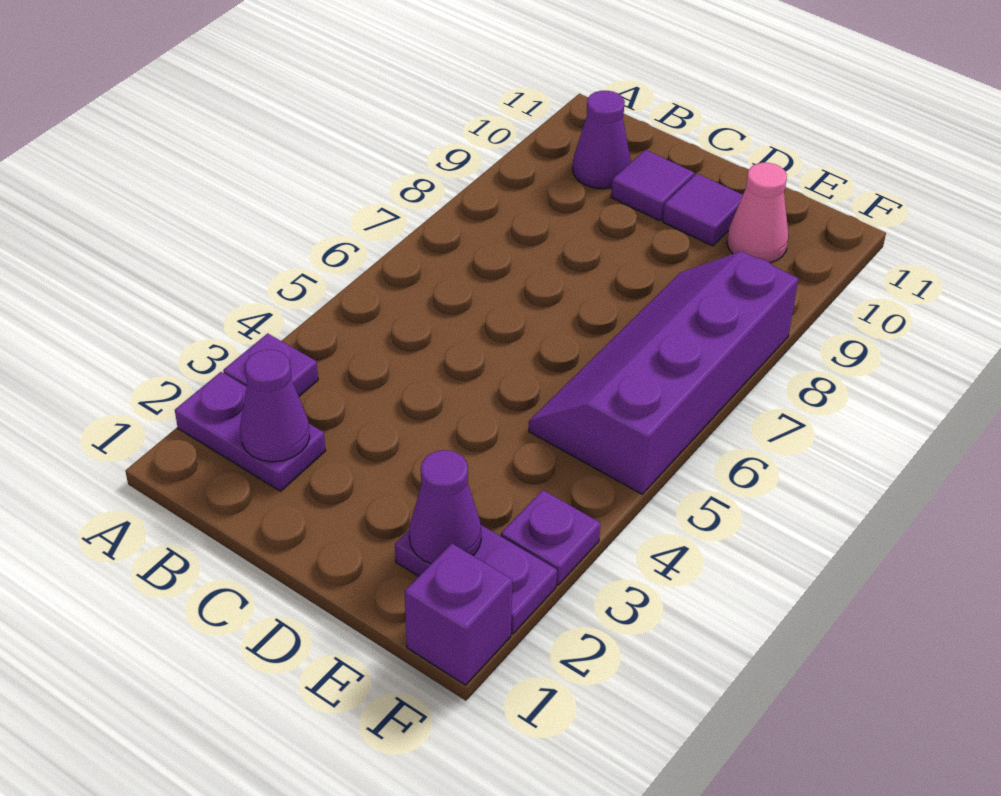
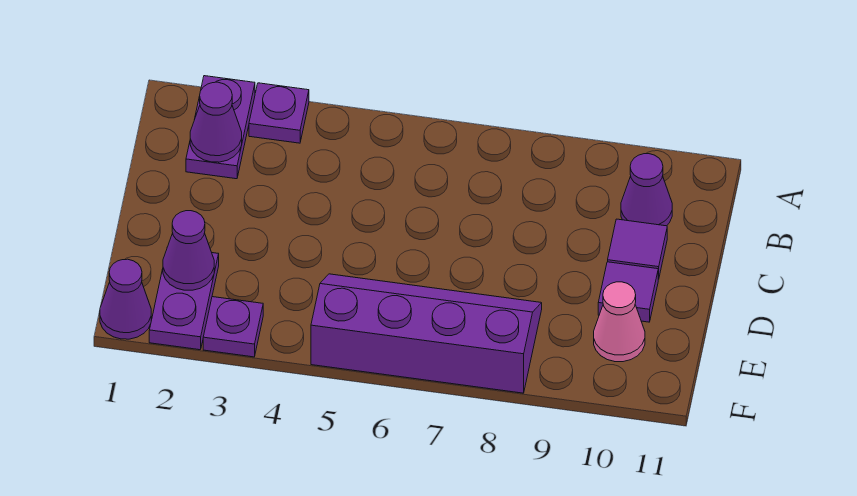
purple brick F1 level 1 -> purple cone F1 level 1

